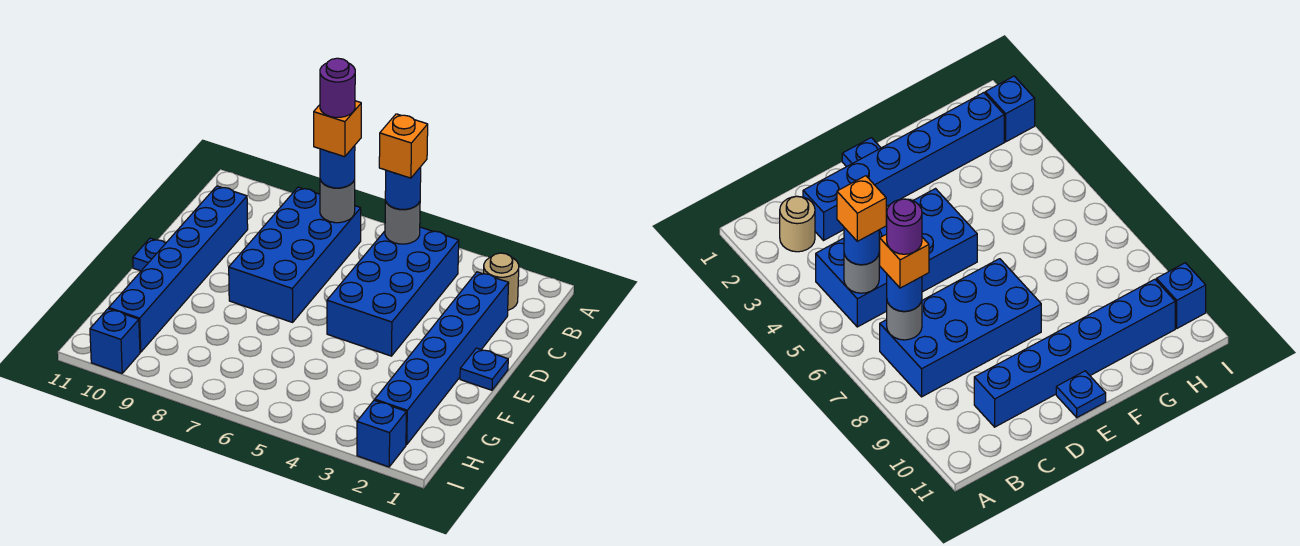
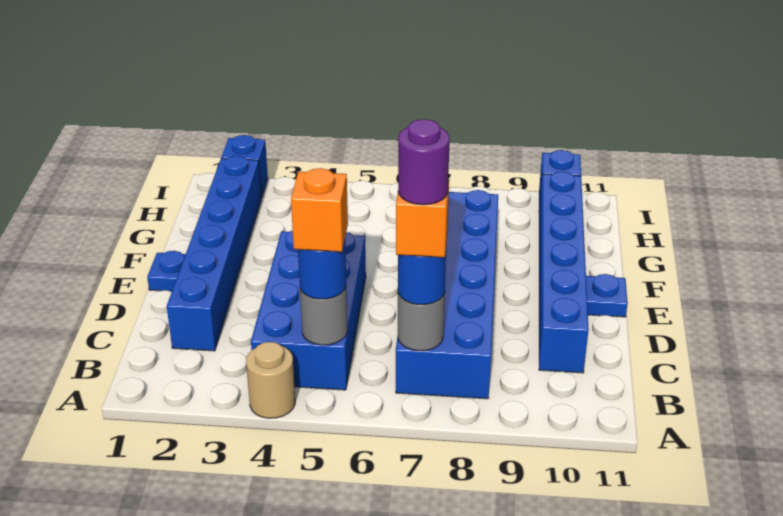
tan round brick B2 level 1 -> tan round brick A4 level 1
blue brick B7:E8 level 1 -> blue brick B7:G8 level 1

